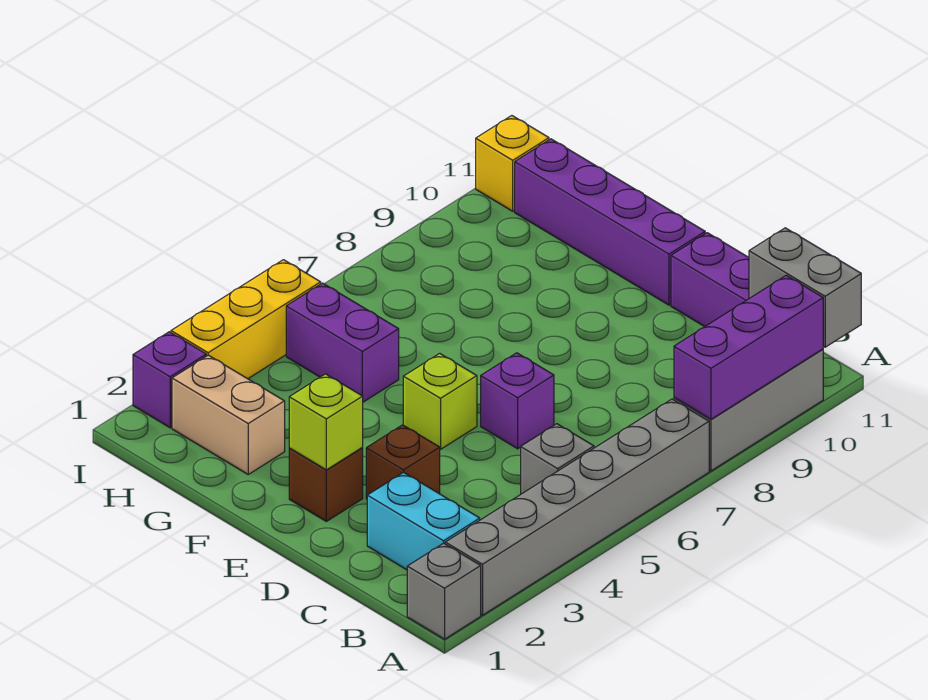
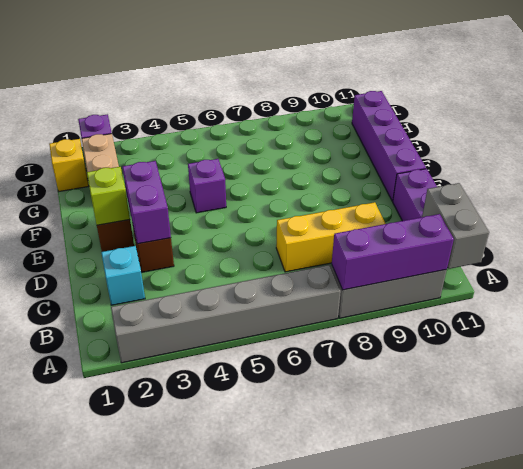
grey brick A1 level 1 -> none
cyan brick B2:C2 level 1 -> cyan brick C2 level 1
grey brick B5 level 1 -> none
purple brick D6 level 1 -> purple brick F5 level 1
lime brick E5 level 1 -> none
purple brick G5:H5 level 1 -> purple brick D3:E3 level 2
yellow brick I3:I5 level 1 -> yellow brick C7:C9 level 1
yellow brick I11 level 1 -> yellow brick H1 level 1

